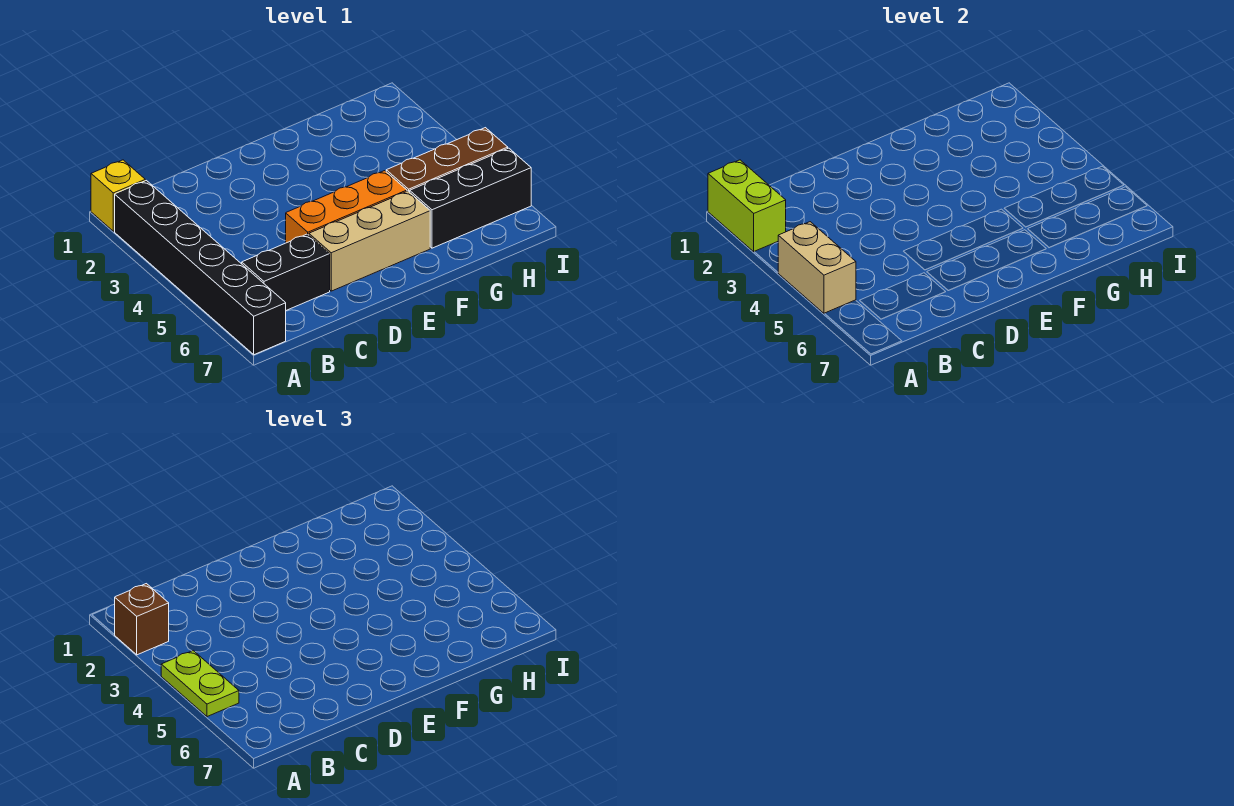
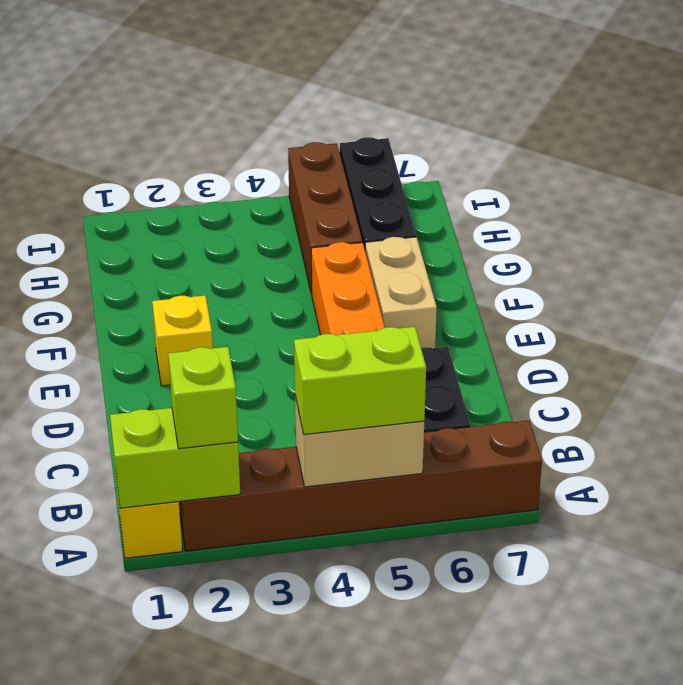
black brick A2:A7 level 1 -> brown brick A2:A7 level 1
brown brick A2 level 3 -> lime brick A2 level 3
lime plate A4:A5 level 3 -> lime brick A4:A5 level 3
tan brick D6:F6 level 1 -> tan brick E6:F6 level 1
none -> yellow brick E2 level 1

